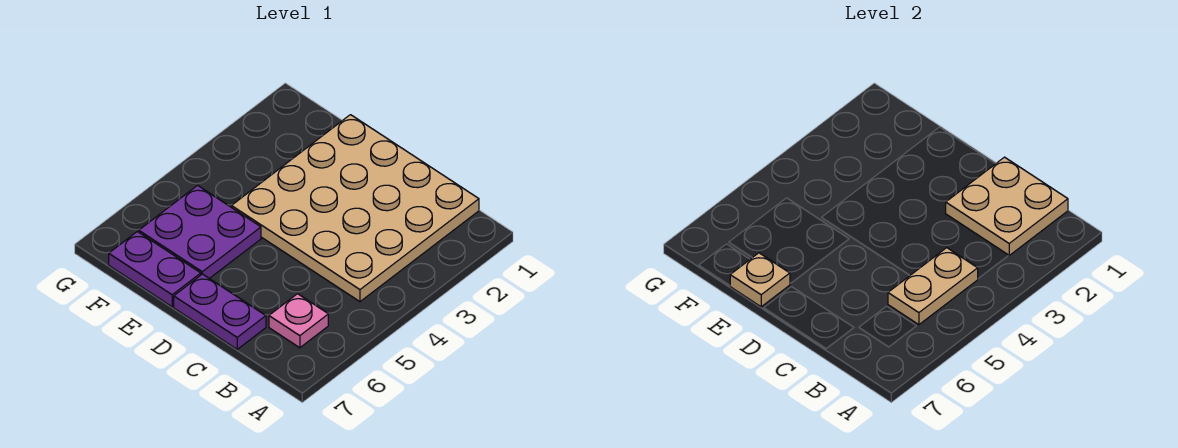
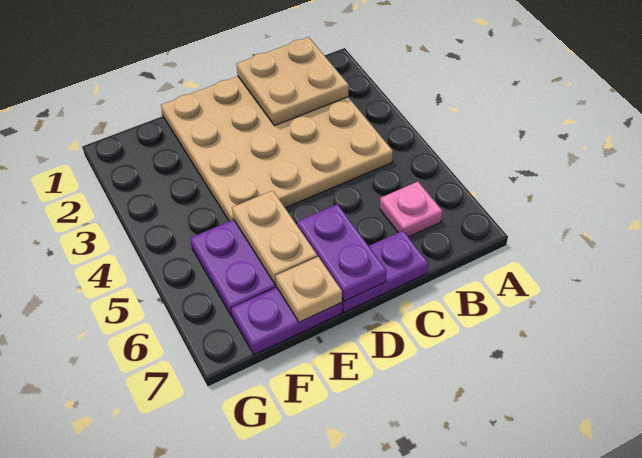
tan plate B4:B5 level 2 -> tan plate E5:E6 level 2
none -> purple plate D6:D7 level 2

